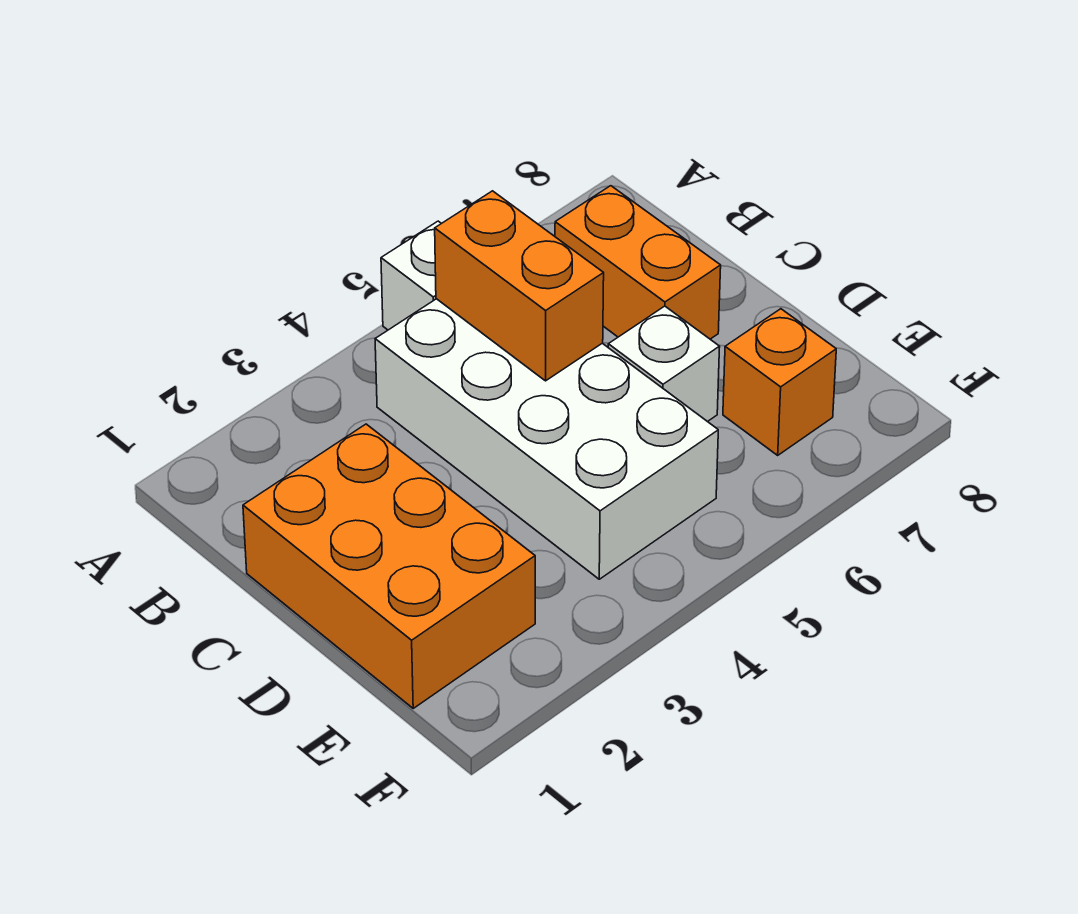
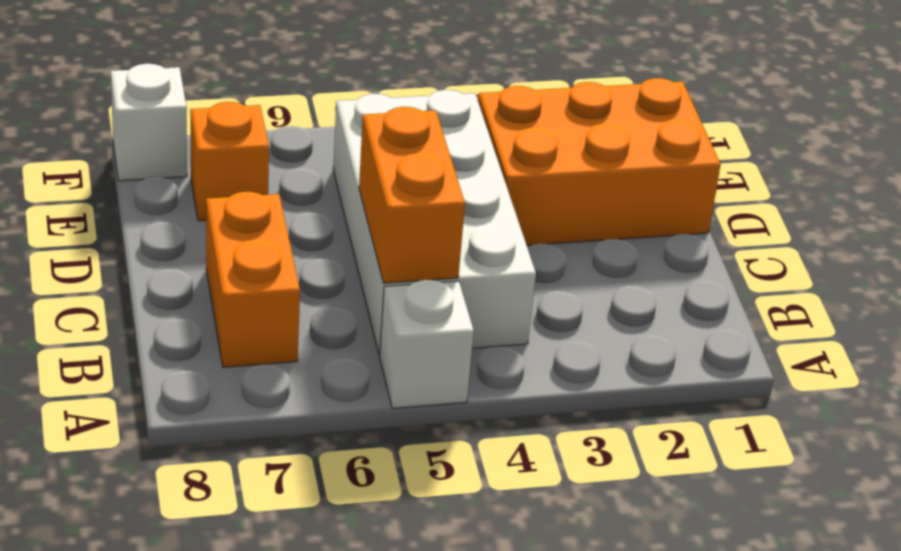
orange brick C1:E2 level 1 -> orange brick D1:E3 level 1
white brick D6 level 1 -> white brick F8 level 1

